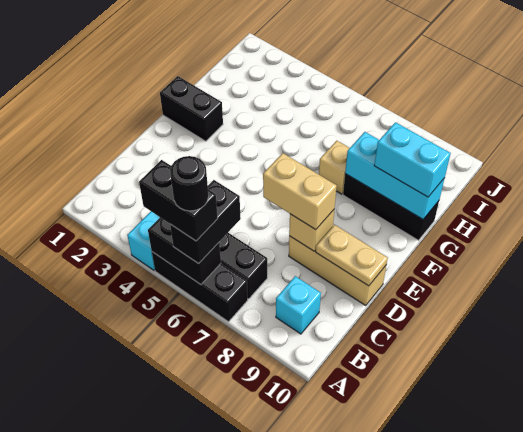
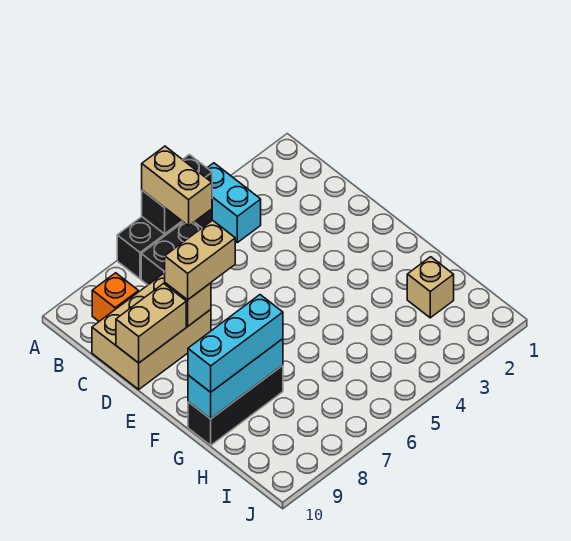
black brick A5:A6 level 4 -> none
black brick A6:B6 level 3 -> tan brick A6:B6 level 3
black round brick A6 level 5 -> none
cyan brick B9 level 1 -> orange brick B9 level 1
tan brick D8:D10 level 1 -> tan brick C8:D10 level 1
tan plate D9:D10 level 2 -> tan brick D9:D10 level 2
black brick F1:F2 level 1 -> none
tan brick G7 level 1 -> tan brick H2 level 1
cyan brick G9:G10 level 3 -> cyan brick G8:G10 level 3

